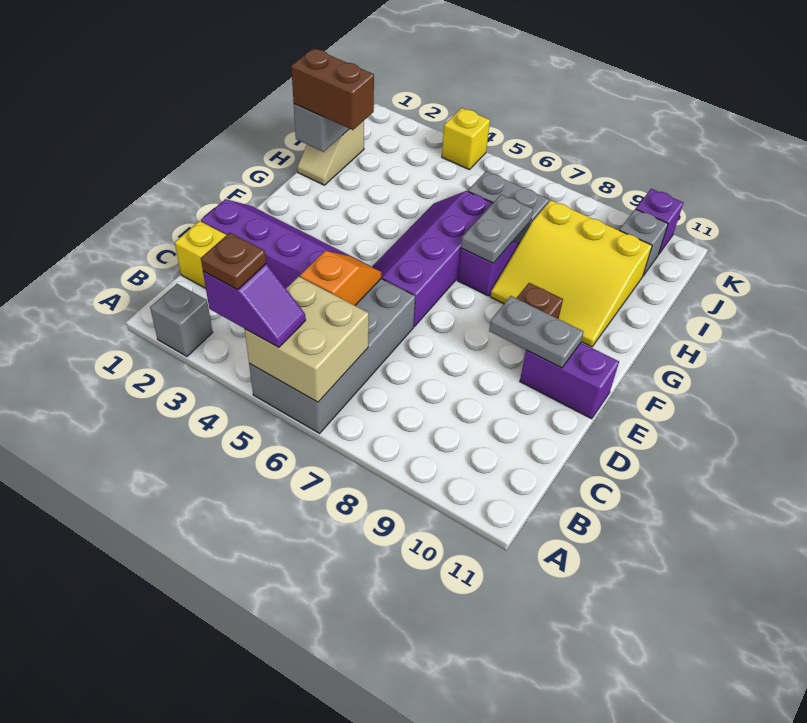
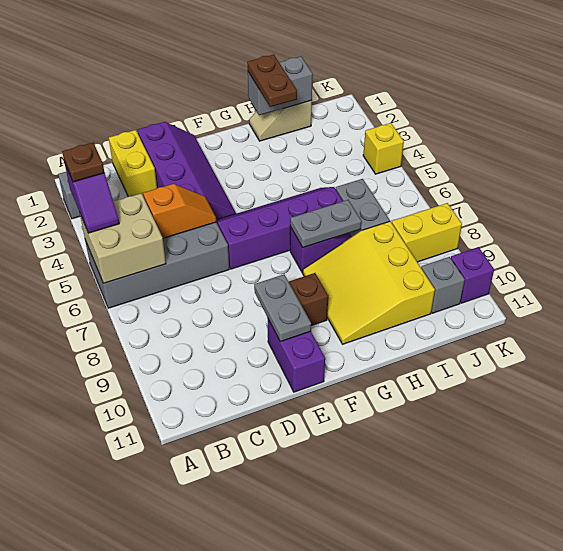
brown brick H1:H2 level 3 -> brown plate H1:H2 level 3
none -> yellow brick J8:K8 level 1

